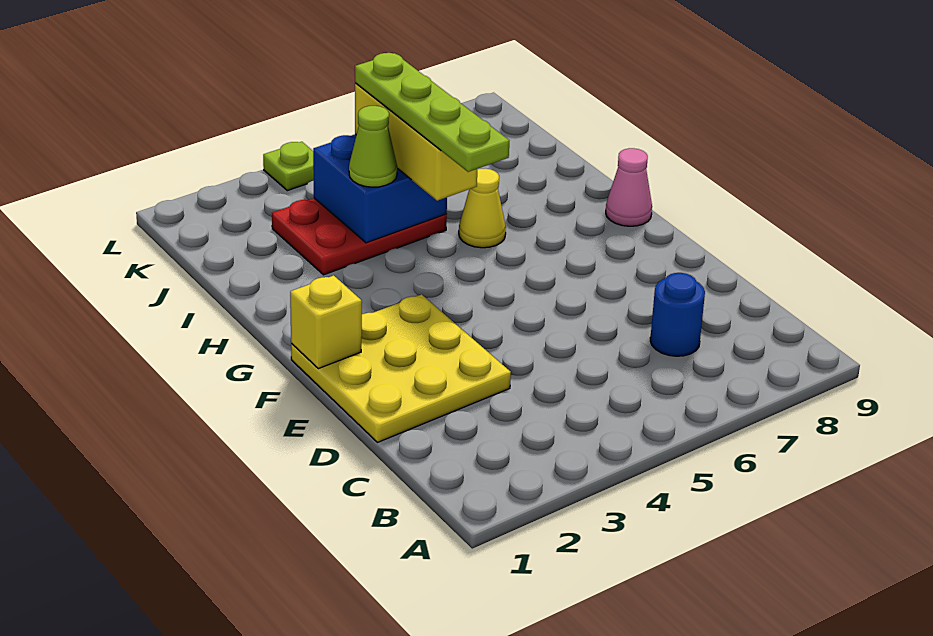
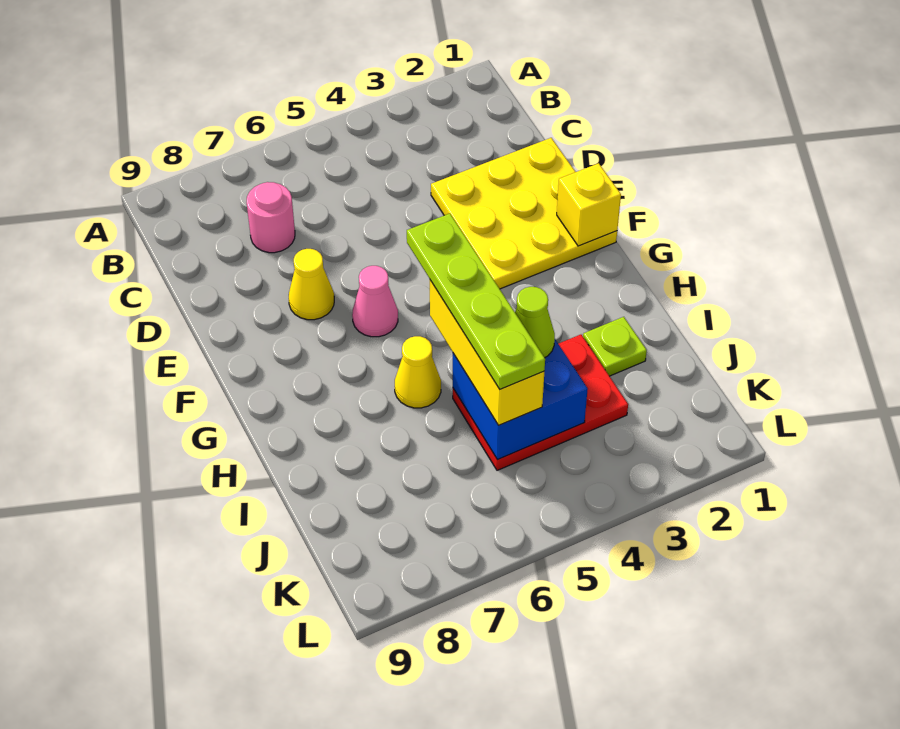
blue round brick C7 level 1 -> pink round brick C7 level 1
none -> yellow cone E7 level 1
pink cone G9 level 1 -> pink cone F6 level 1
lime plate L4 level 1 -> lime plate I2 level 1

